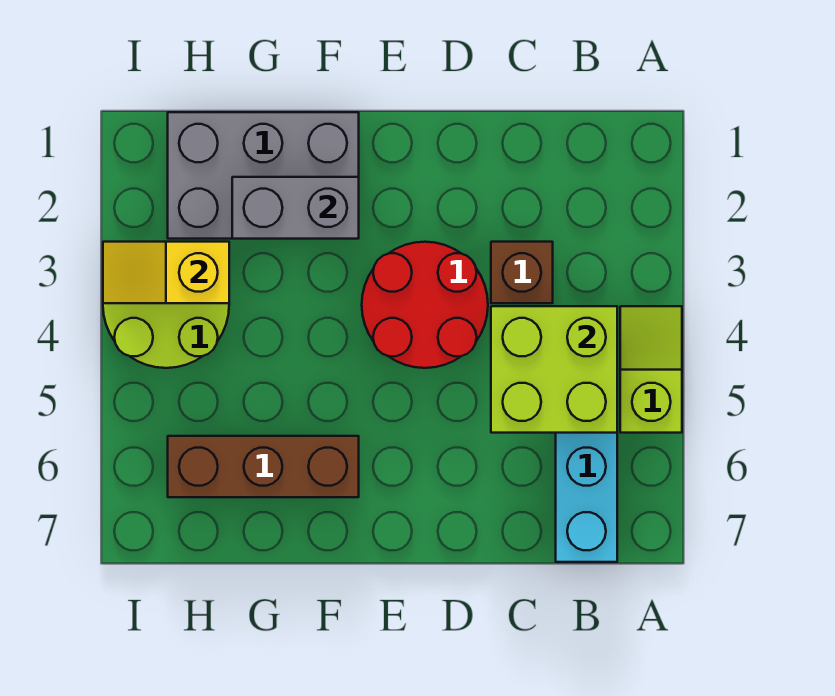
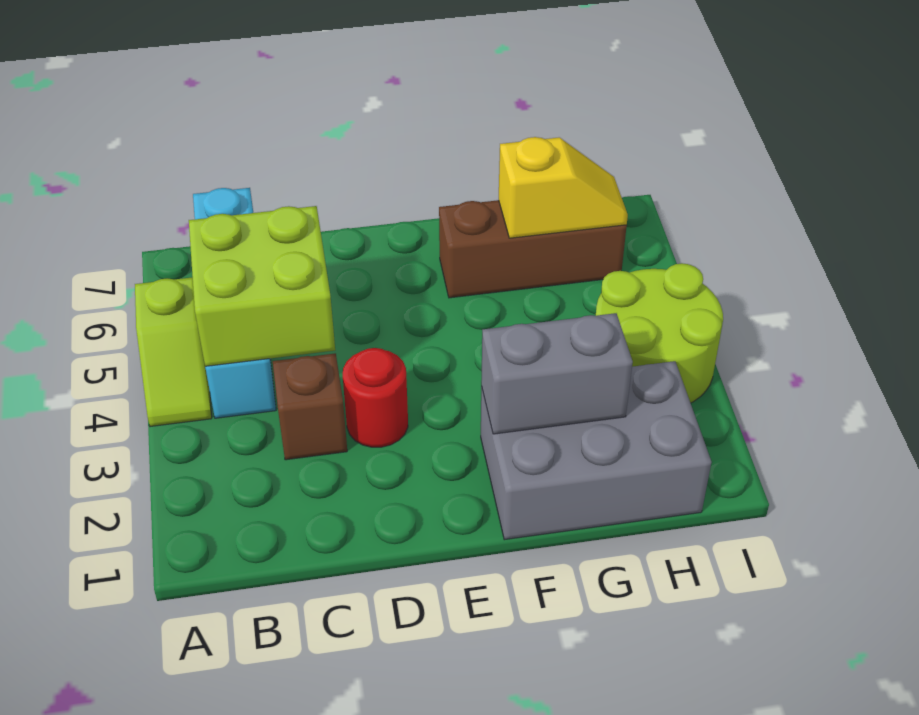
red round brick D3:E4 level 1 -> red round brick D3 level 1
yellow slope H3:I3 level 2 top H -> yellow slope G6:H6 level 2 top G

